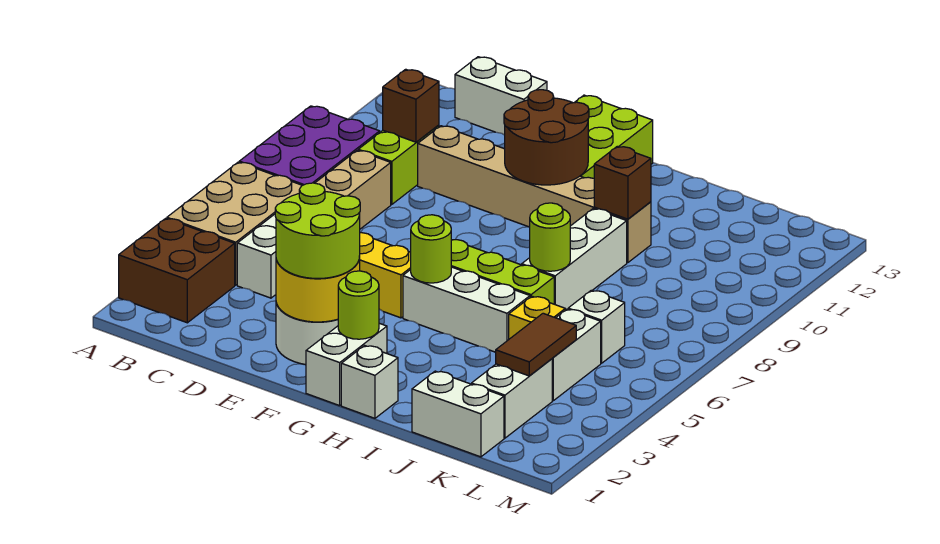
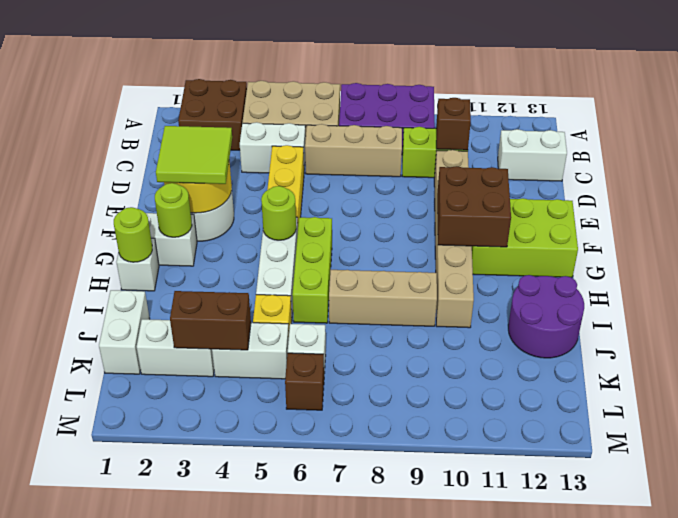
white brick C13:D13 level 1 -> white brick C12:C13 level 1
lime round brick E2:F3 level 3 -> lime tile E2:F3 level 3
brown round brick F10:G11 level 2 -> brown brick F10:G11 level 2
white brick I7:I9 level 1 -> tan brick I7:I9 level 1
lime round brick I7 level 2 -> lime round brick H1 level 2
brown brick I10 level 2 -> brown brick L6 level 1
none -> purple round brick I12:J13 level 1
brown tile K3:K4 level 2 -> brown brick K3:K4 level 2

